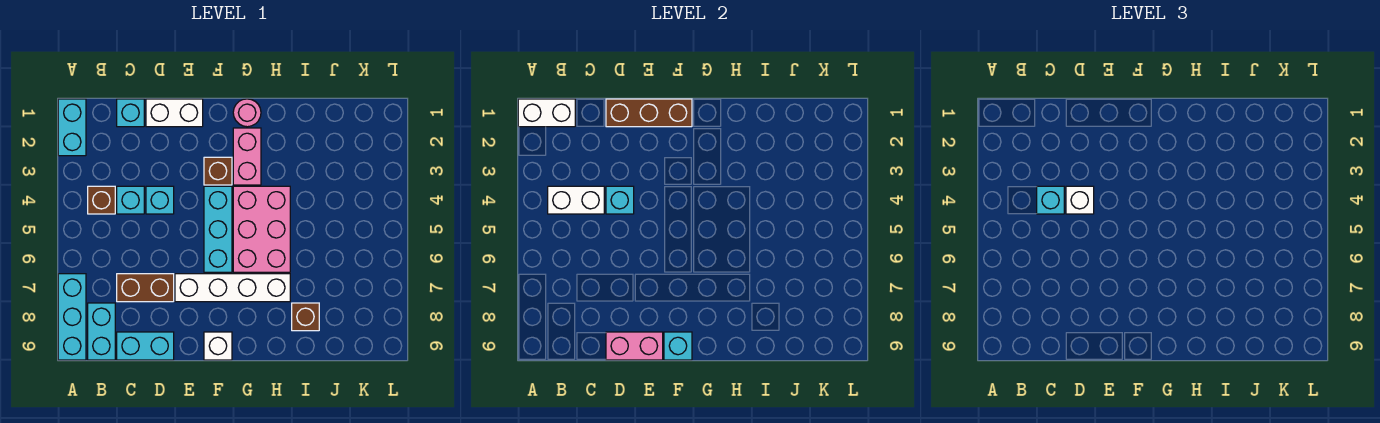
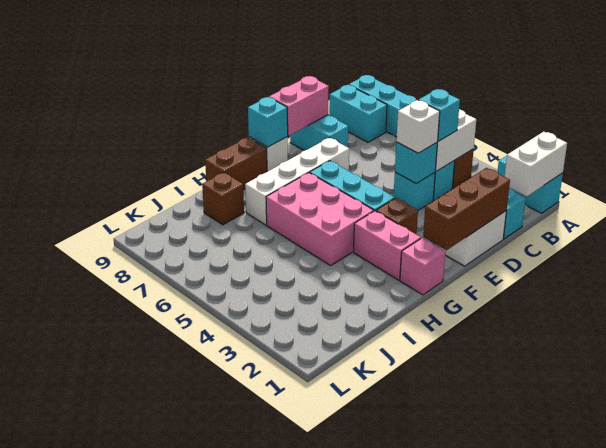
brown brick C7:D7 level 1 -> brown brick G9:H9 level 1
cyan brick C9:D9 level 1 -> cyan brick D8:D9 level 1
pink round brick G1 level 1 -> pink brick G1 level 1

